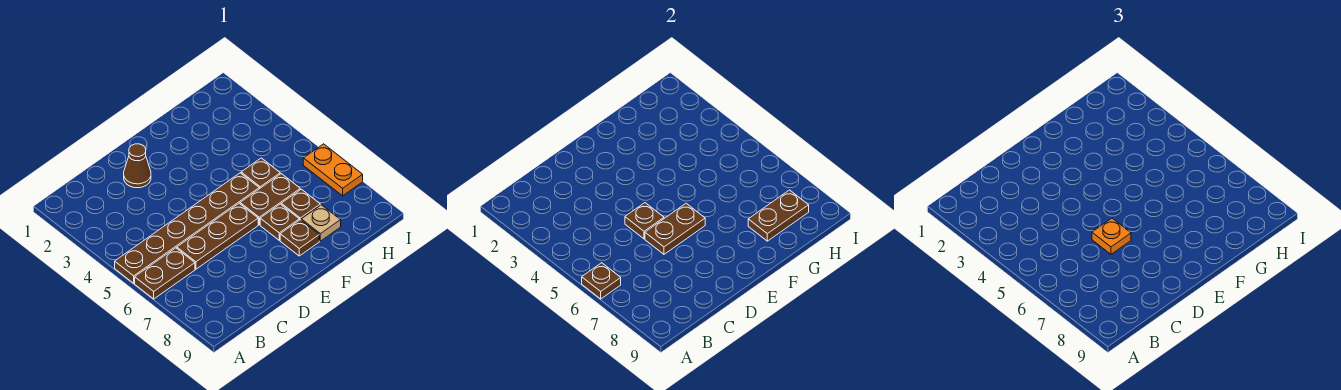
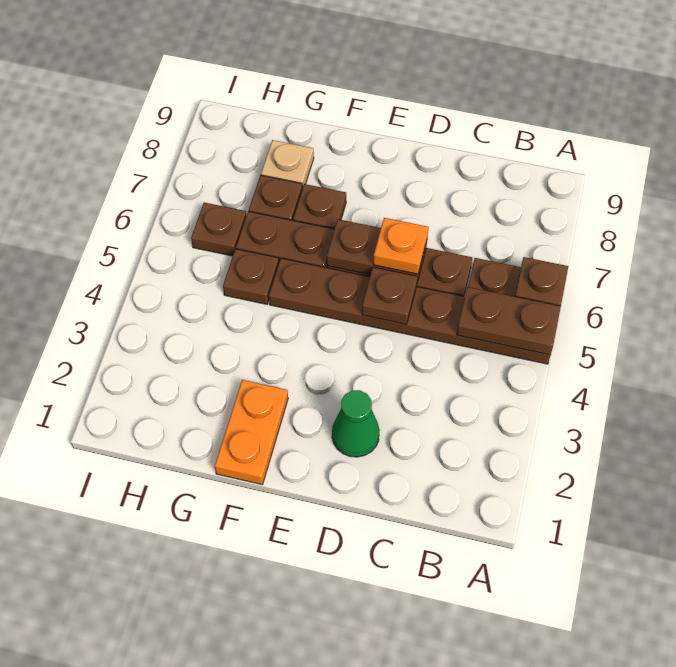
brown cone D2 level 1 -> green cone D2 level 1
brown plate F8 level 1 -> brown plate H6 level 1
brown plate G8:H8 level 2 -> brown plate A5:B5 level 2
orange plate I6:I7 level 1 -> orange plate F1:F2 level 1

